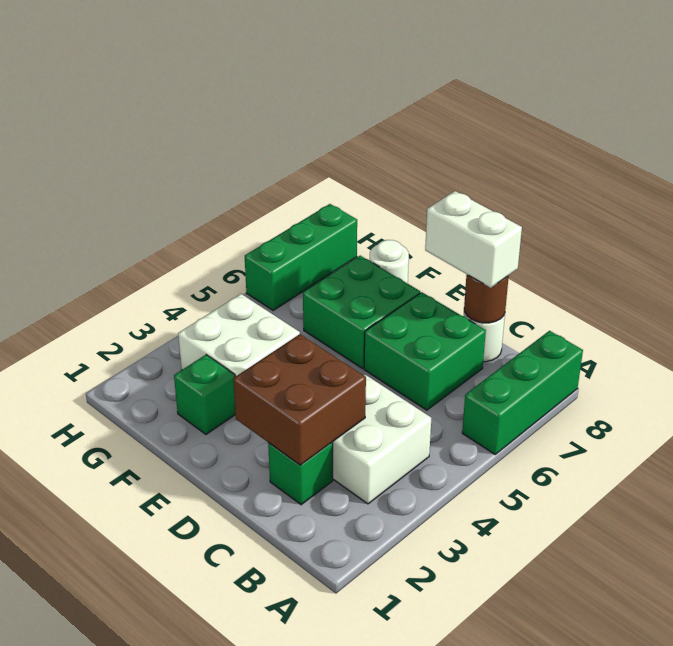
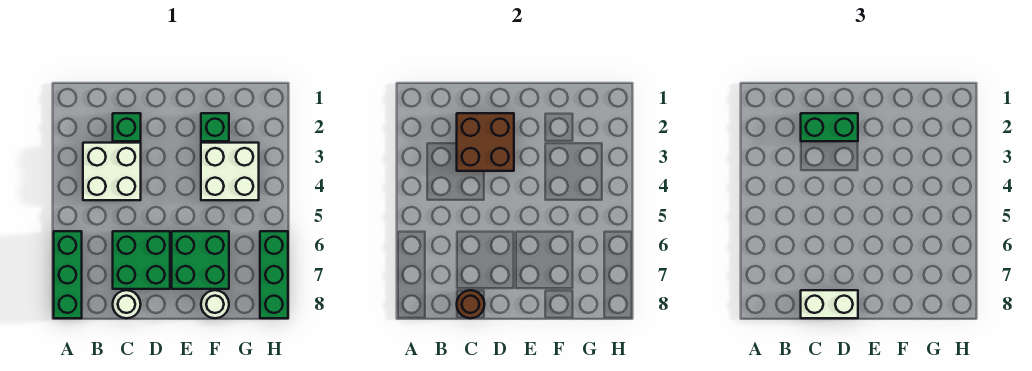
none -> green brick C2:D2 level 3

